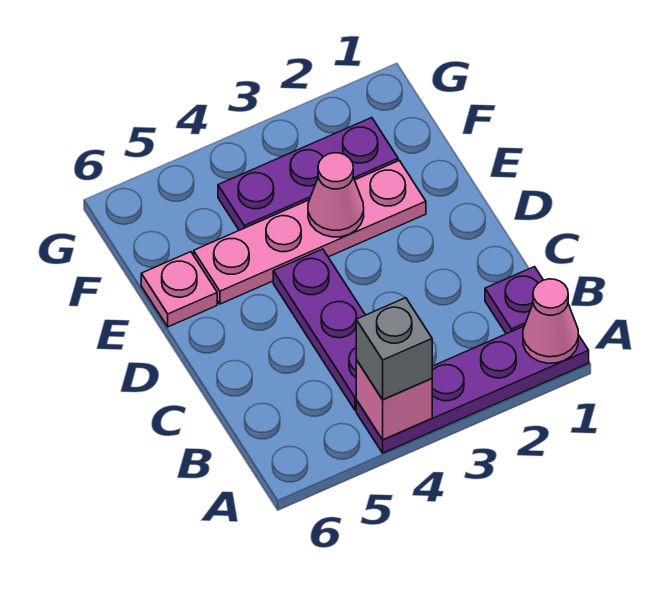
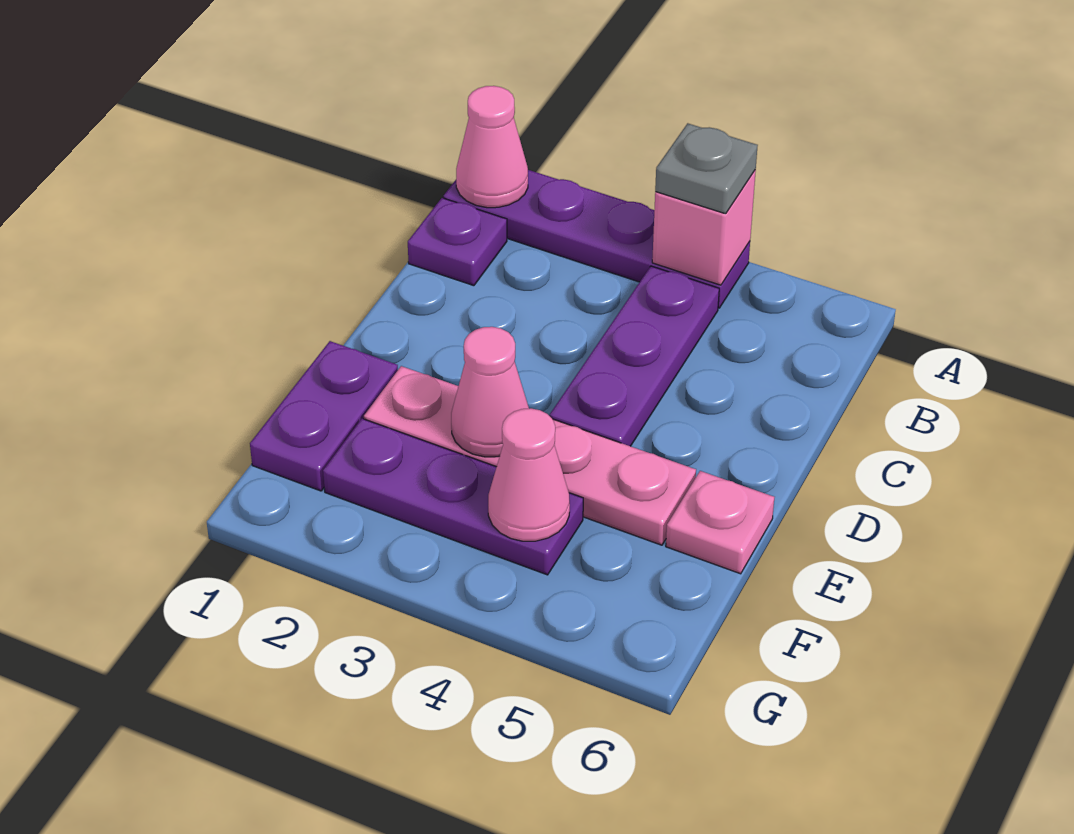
grey brick A4 level 3 -> grey plate A4 level 3
none -> purple plate E1:F1 level 1
none -> pink cone F4 level 2

